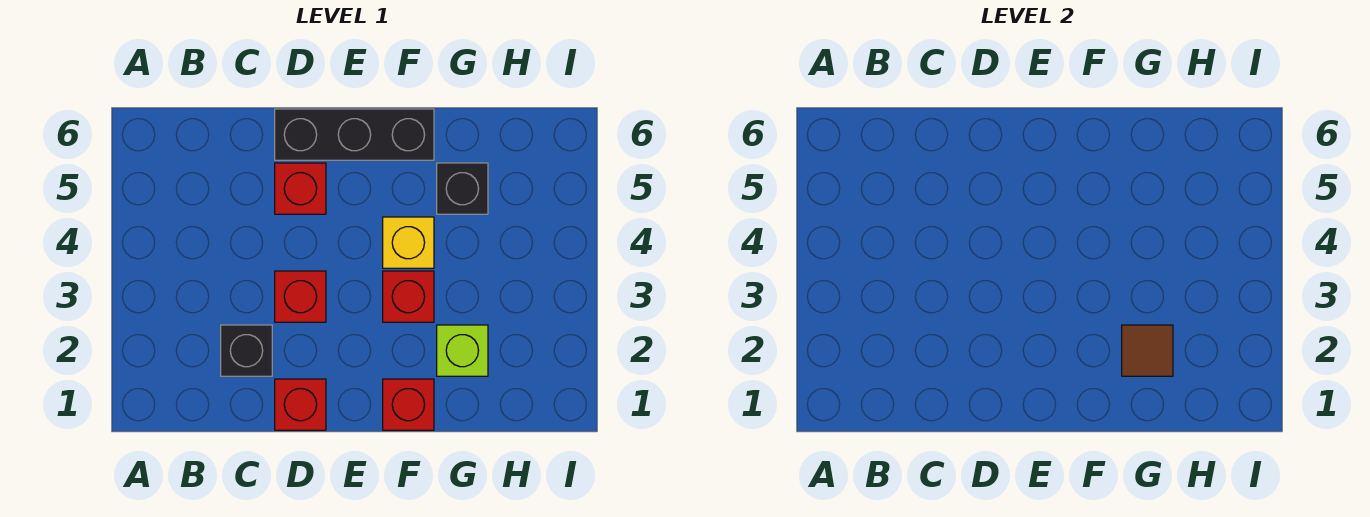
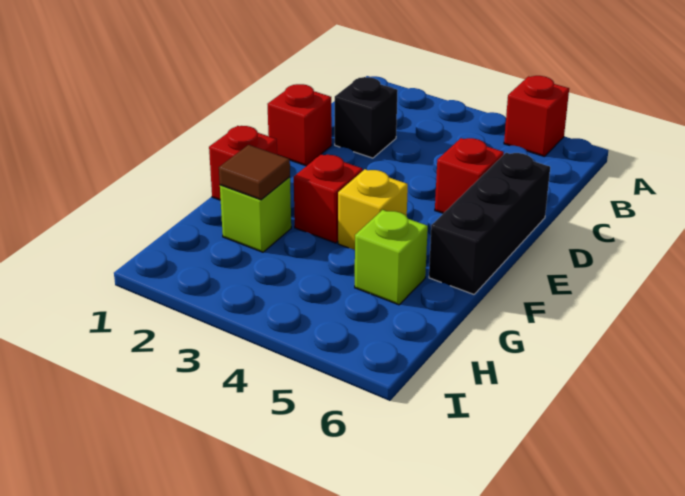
red brick D3 level 1 -> red brick A5 level 1
black brick G5 level 1 -> lime brick G5 level 1

